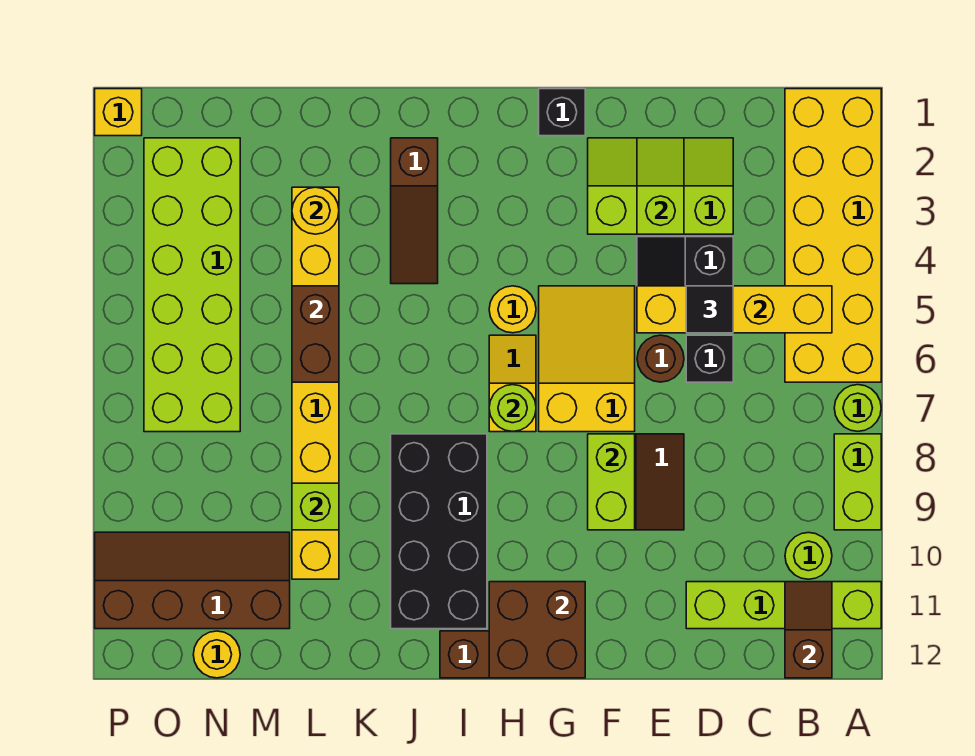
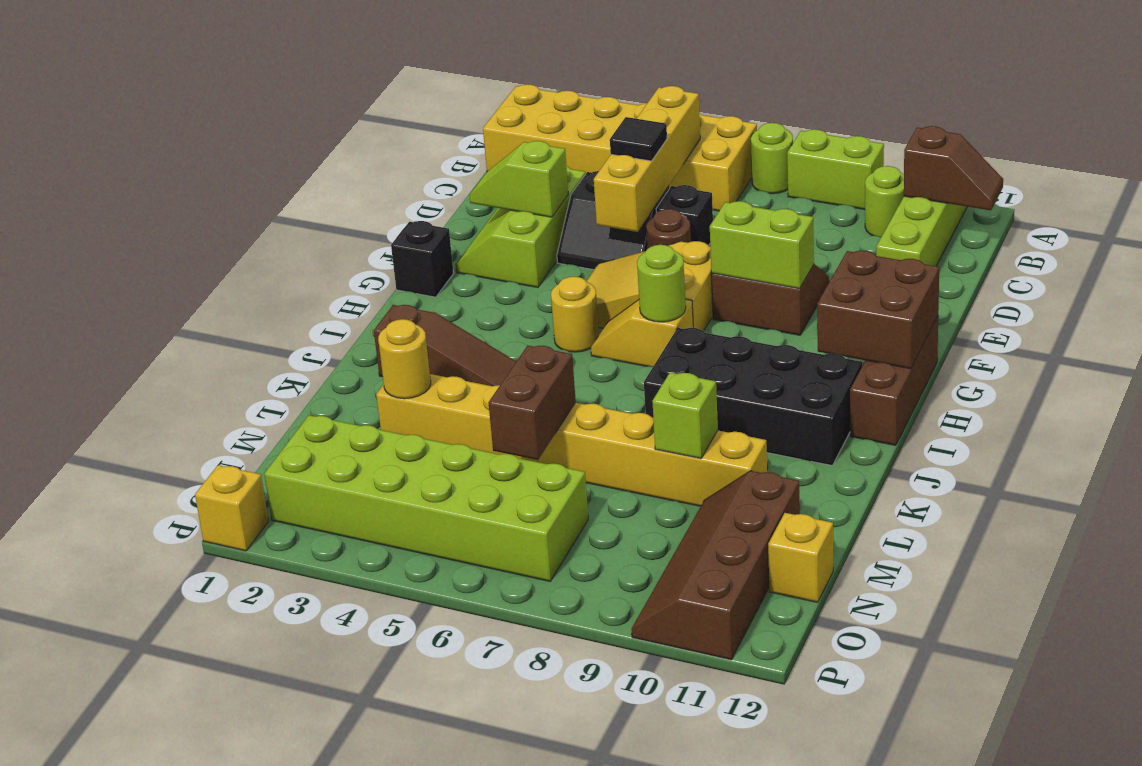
brown slope B11:B12 level 2 top 12 -> brown slope B11:B12 level 2 top 11
brown brick L5:L6 level 2 -> brown brick L6:M6 level 2
yellow round brick N12 level 1 -> yellow brick N12 level 1

